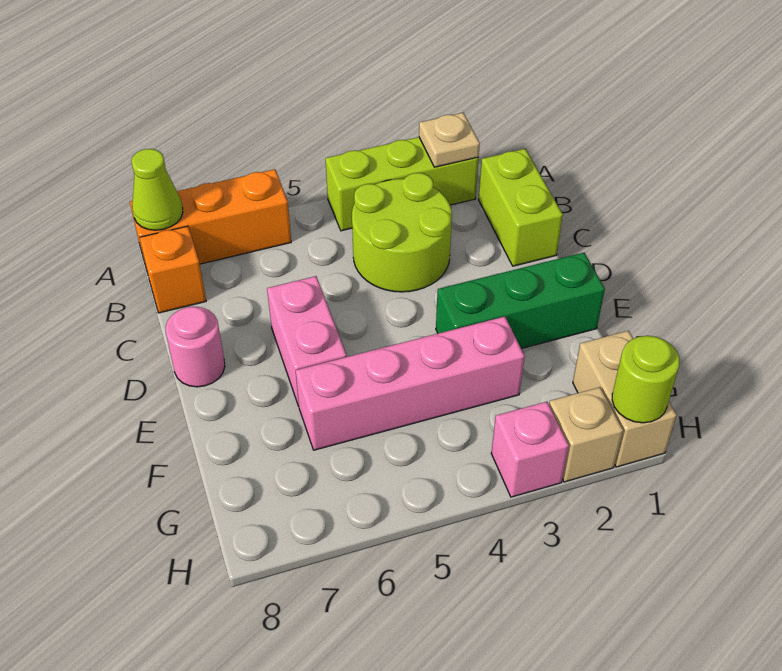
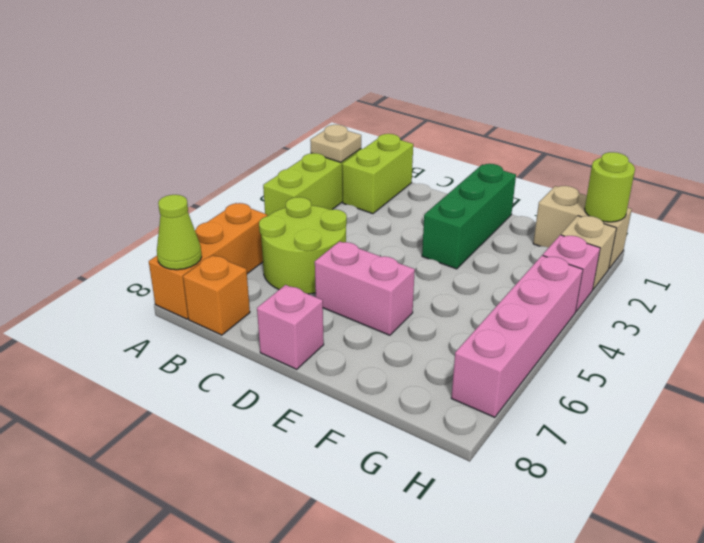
lime brick B1:C1 level 1 -> lime brick B1:B2 level 1
lime round brick B3:C4 level 1 -> lime round brick B5:C6 level 1
pink round brick D8 level 1 -> pink brick D8 level 1
pink brick F3:F6 level 1 -> pink brick H4:H7 level 1

